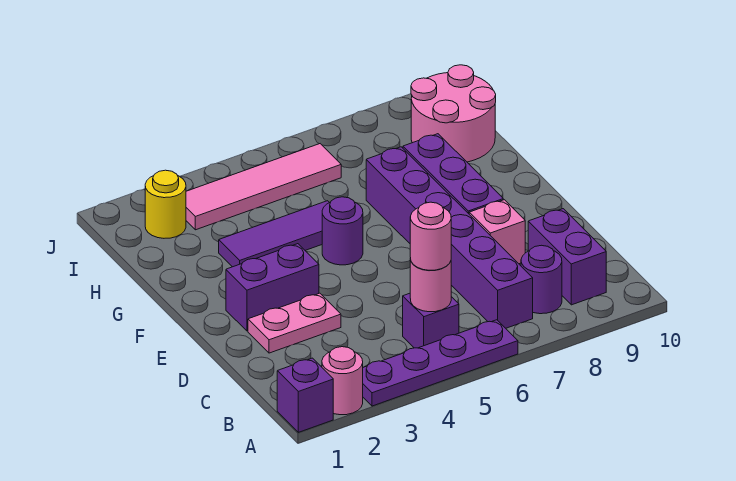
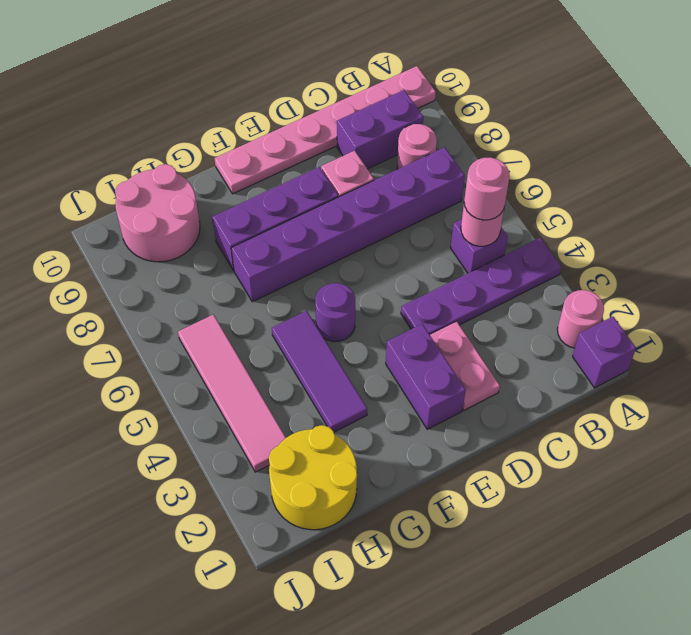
purple plate A3:A6 level 1 -> purple plate A4:D4 level 1
none -> pink plate A10:F10 level 1
purple round brick B8 level 1 -> pink round brick B8 level 1
yellow round brick I2 level 1 -> yellow round brick H1:I2 level 1

